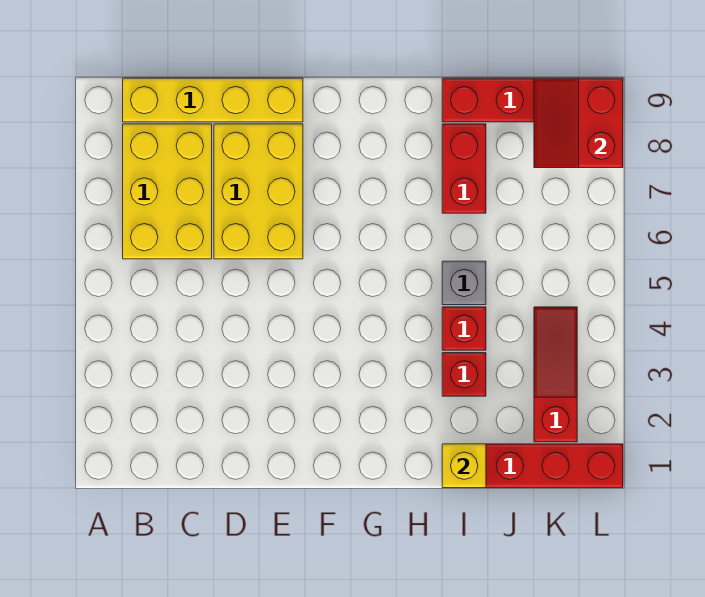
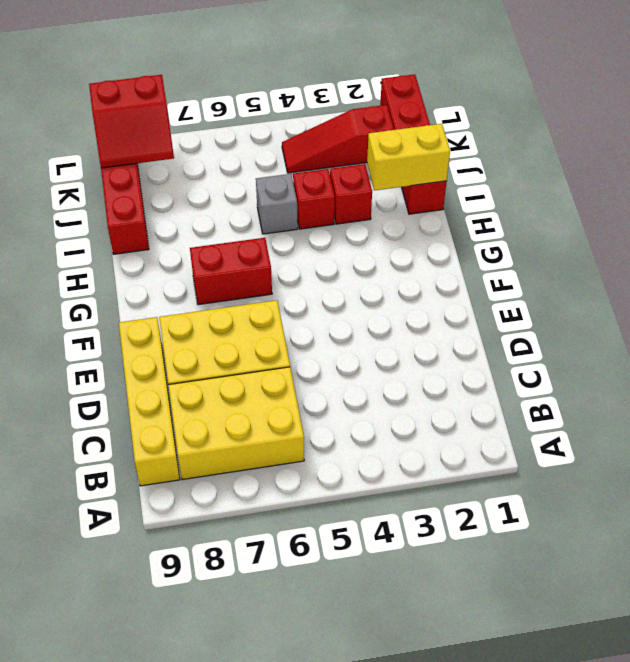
yellow brick I1 level 2 -> yellow brick I1:I2 level 2
red brick I7:I8 level 1 -> red brick G6:G7 level 1

